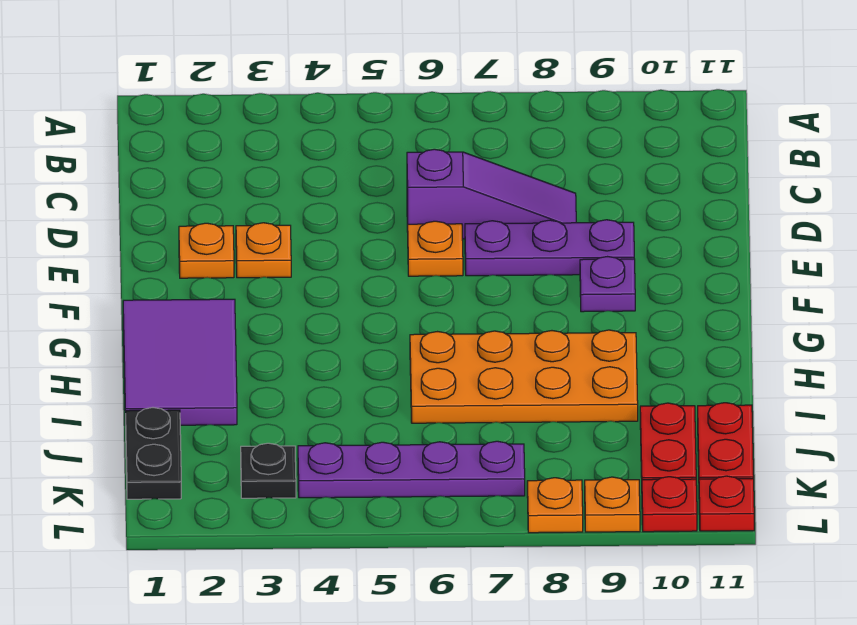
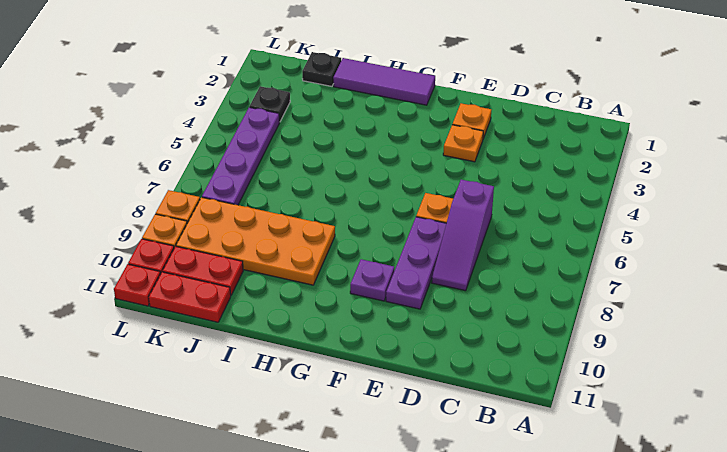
purple tile G1:I2 level 1 -> purple tile G1:I1 level 1
orange plate H6:I9 level 1 -> orange plate H8:K9 level 1
black plate J1:K1 level 1 -> black plate J1 level 1

